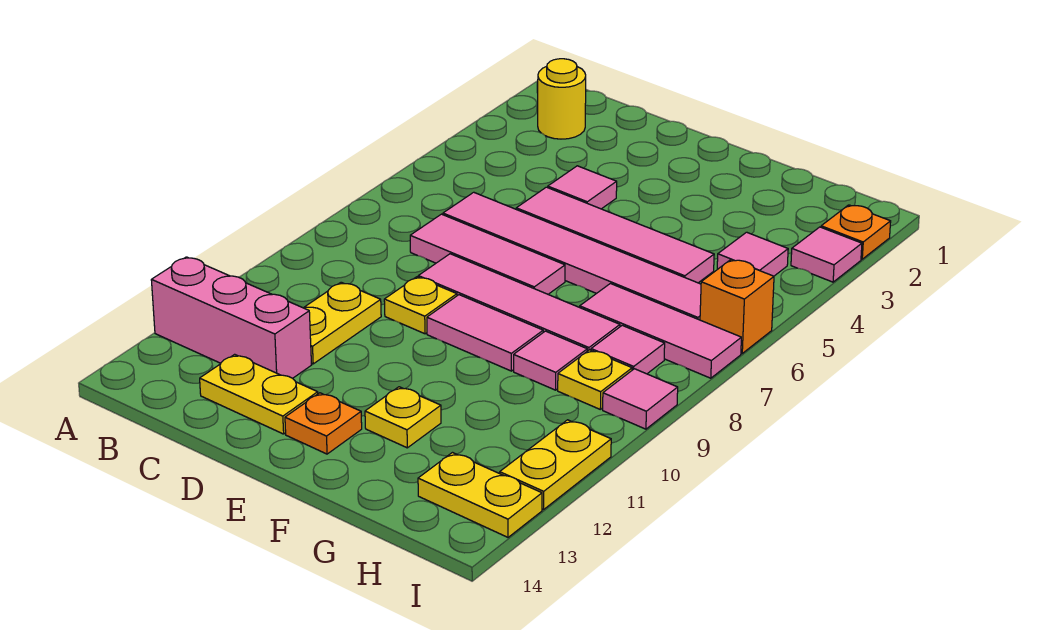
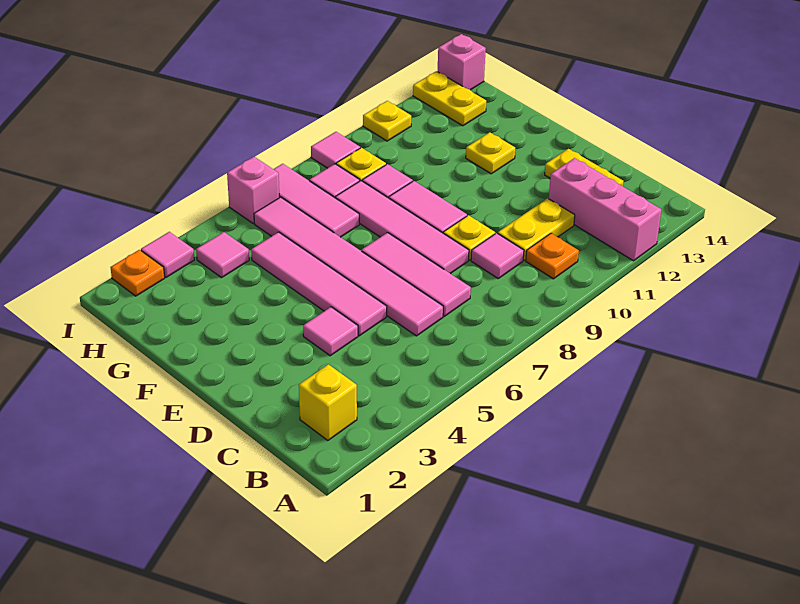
yellow round brick B2 level 1 -> yellow brick B2 level 1
none -> pink tile C9 level 1
orange plate E13 level 1 -> orange plate B10 level 1
orange brick I6 level 1 -> pink brick I6 level 1
yellow plate I11:I12 level 1 -> yellow plate I11 level 1
none -> pink brick I14 level 1

